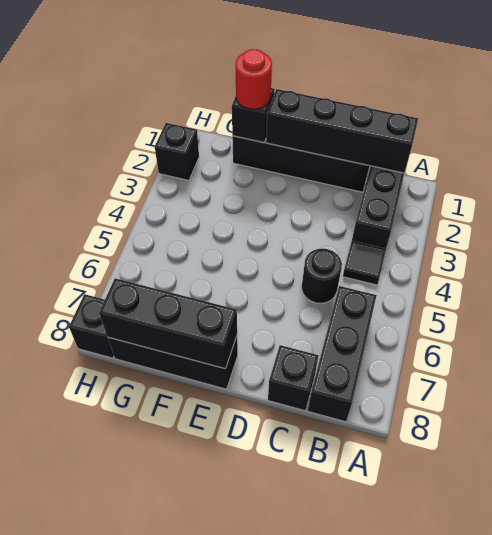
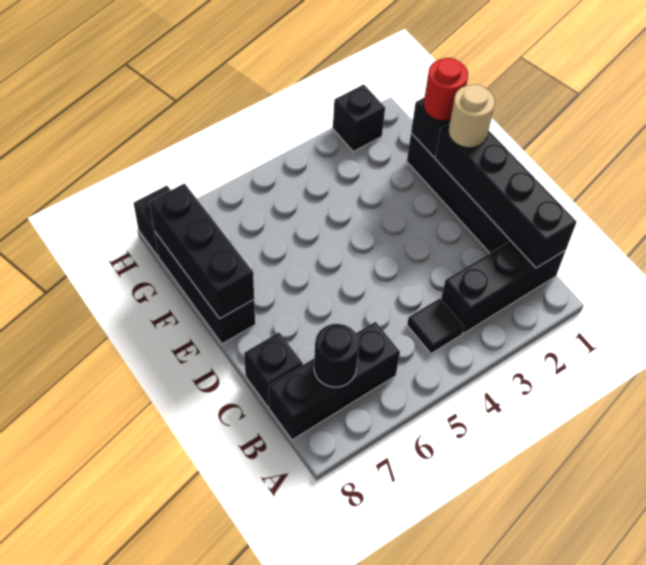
black round brick C5 level 1 -> black round brick B7 level 2
none -> tan round brick E1 level 3

